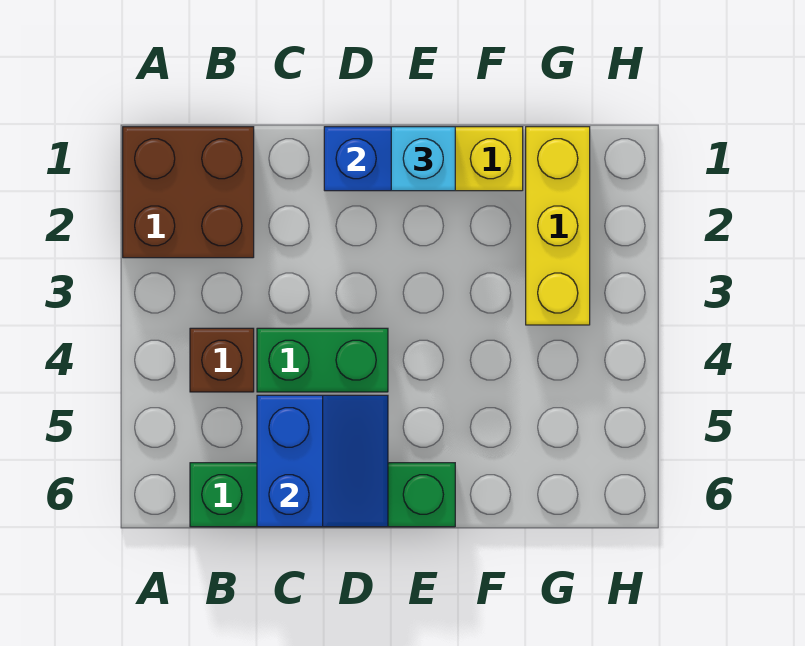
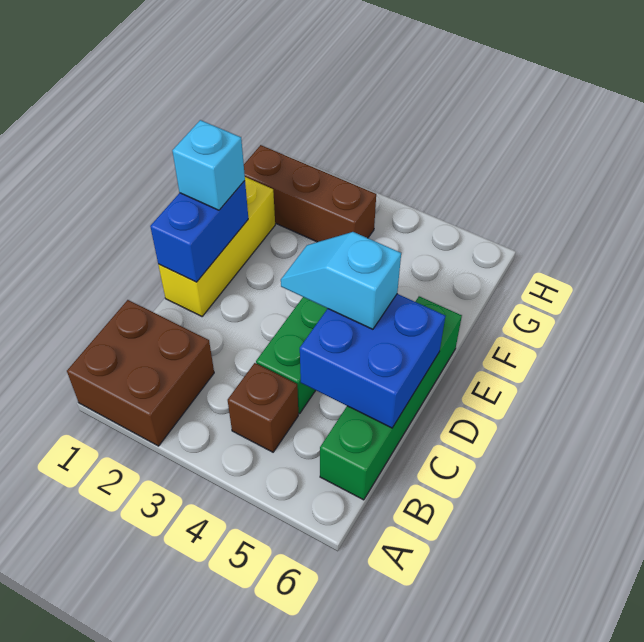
blue slope C5:D6 level 2 top C -> blue brick C5:D6 level 2
none -> cyan slope D4:D5 level 3 top 5
yellow brick G1:G3 level 1 -> brown brick G1:G3 level 1

